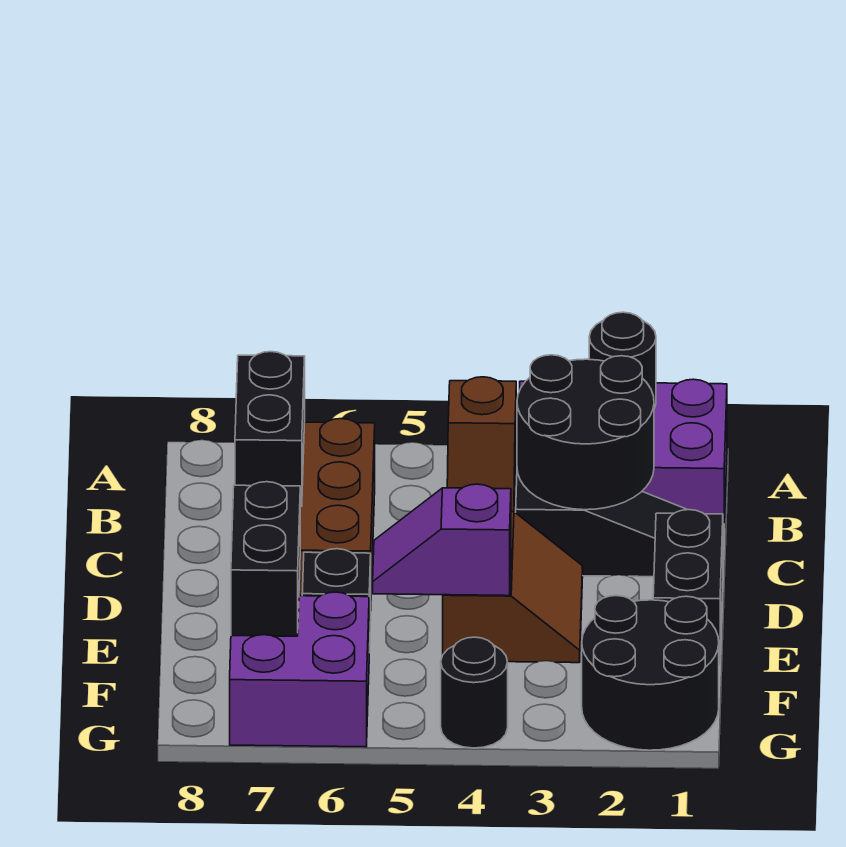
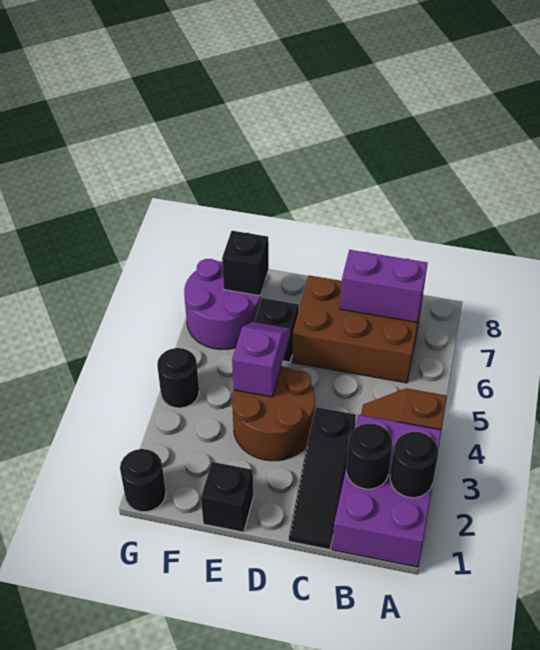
black round brick B2:C3 level 2 -> black round brick B2 level 2
black brick B7:C7 level 2 -> purple brick B7:C7 level 2
black brick D1:E1 level 1 -> black brick E1 level 1
brown slope D3:E4 level 1 top 4 -> brown round brick D3:E4 level 1
black brick E7:F7 level 2 -> black brick F7 level 2
black round brick F1:G2 level 1 -> black round brick G1 level 1
purple brick F6:G7 level 1 -> purple round brick F6:G7 level 1

